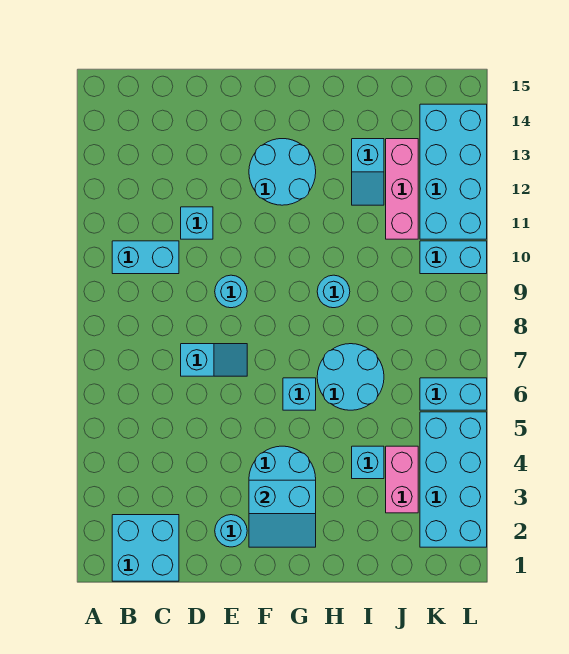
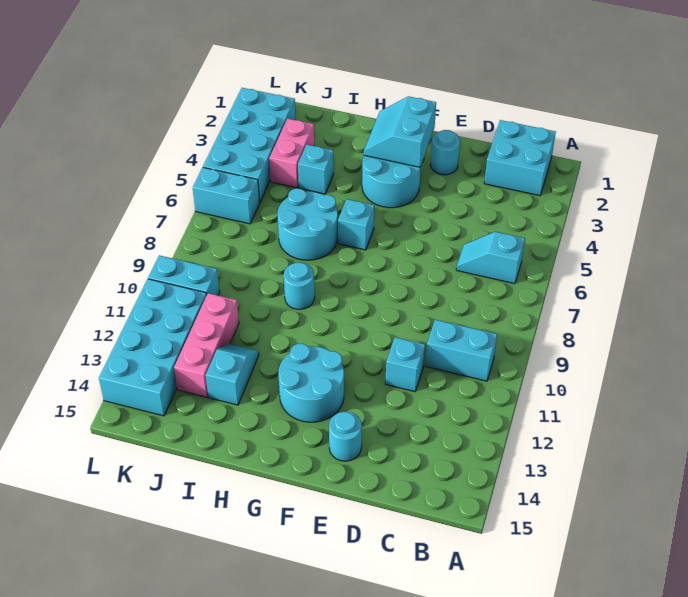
cyan slope D7:E7 level 1 top D -> cyan slope B6:C6 level 1 top B
cyan round brick E9 level 1 -> cyan round brick E14 level 1
cyan slope F2:G3 level 2 top 3 -> cyan slope F2:G3 level 2 top F

